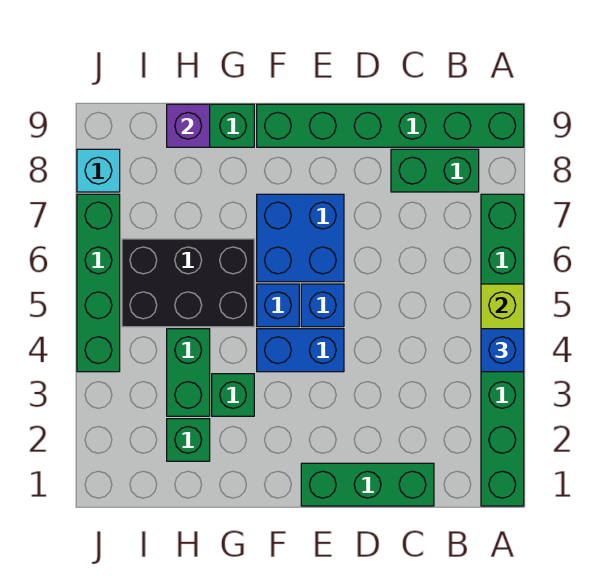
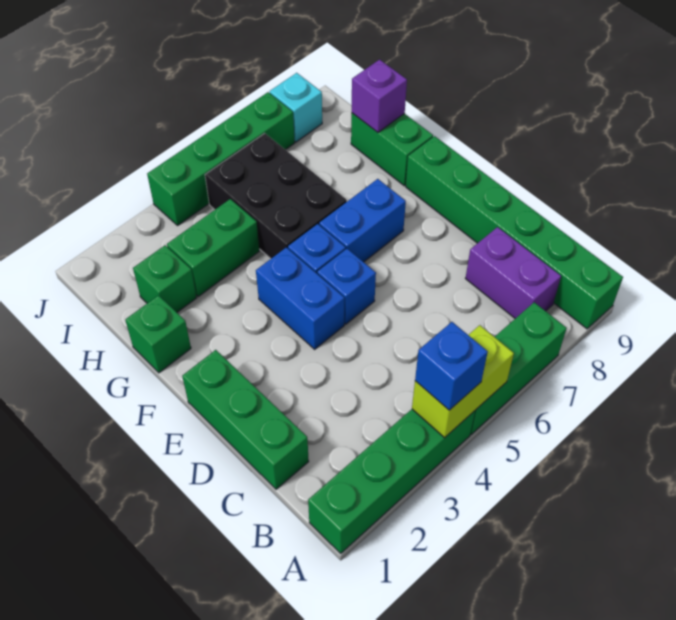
green brick B8:C8 level 1 -> purple brick B8:C8 level 1
blue brick E6:F7 level 1 -> blue brick F6:F7 level 1
green brick G3 level 1 -> green brick G1 level 1

